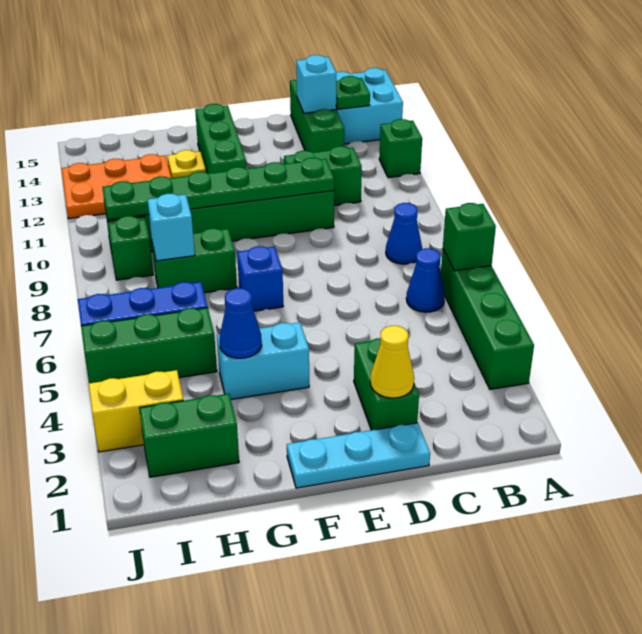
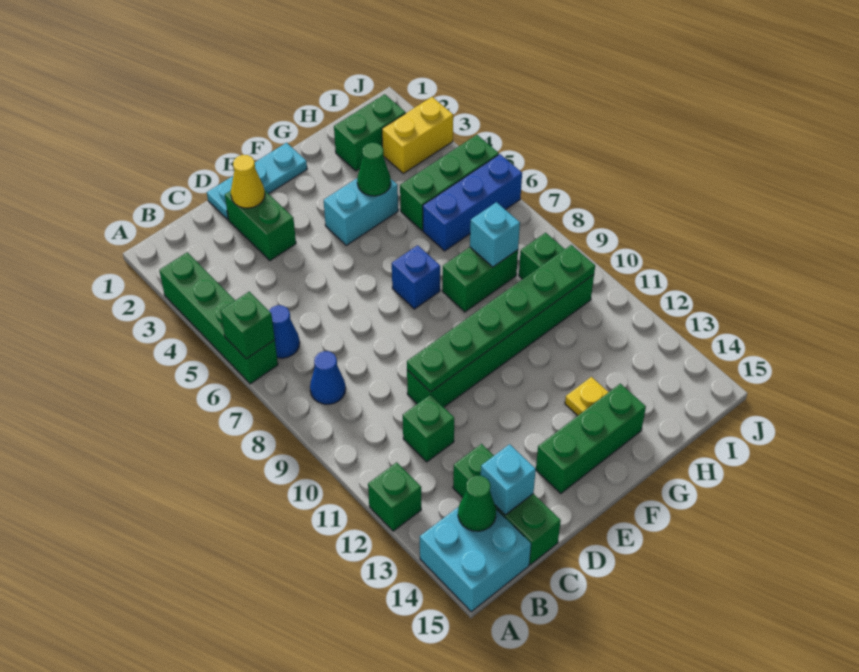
green plate B14 level 2 -> green cone B14 level 2
green brick C11:D11 level 1 -> green brick C11 level 1
green brick F12:F14 level 1 -> green brick E14:G14 level 1
blue cone G4 level 2 -> green cone G4 level 2
orange plate H12:J13 level 1 -> none

